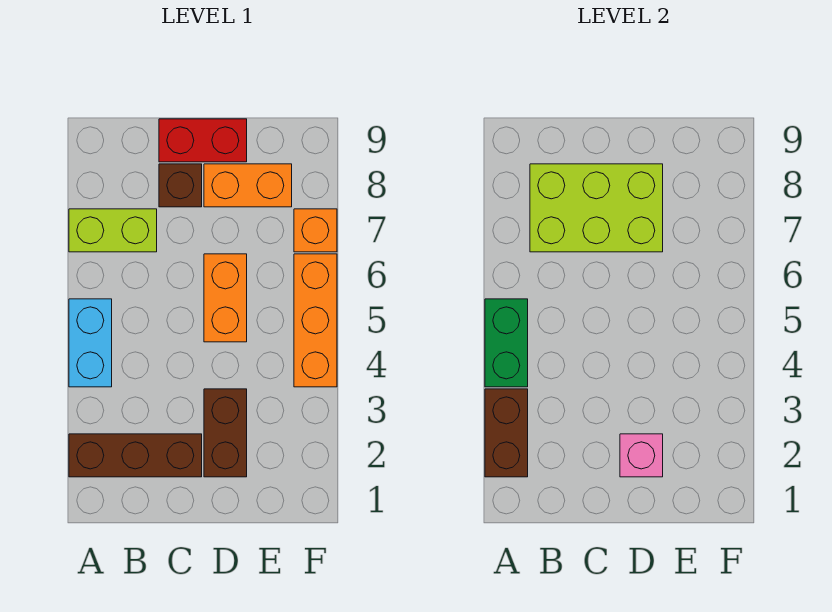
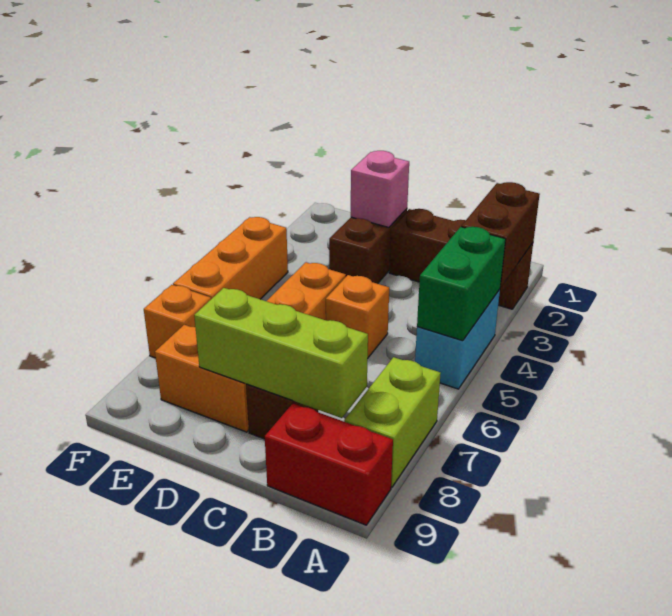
lime brick A7:B7 level 1 -> lime brick A7:A8 level 1
lime brick B7:D8 level 2 -> lime brick B8:D8 level 2
none -> orange brick C5 level 1
red brick C9:D9 level 1 -> red brick A9:B9 level 1

